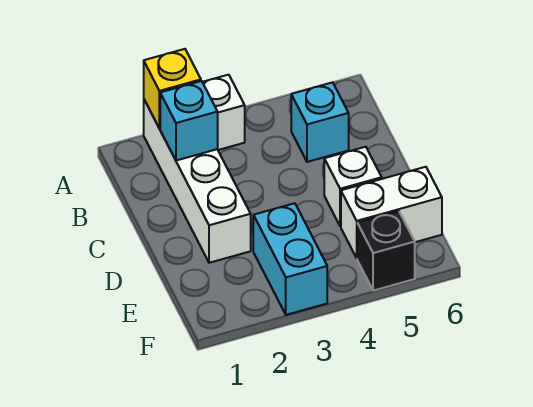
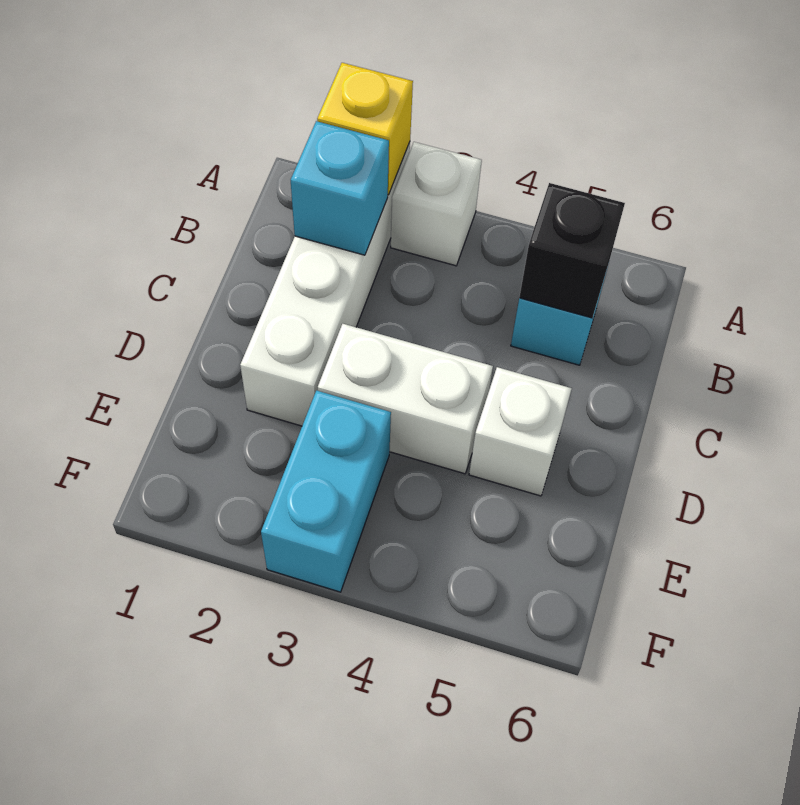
white brick E5:E6 level 1 -> white brick D3:D4 level 1
black brick F5 level 1 -> black brick B5 level 2

